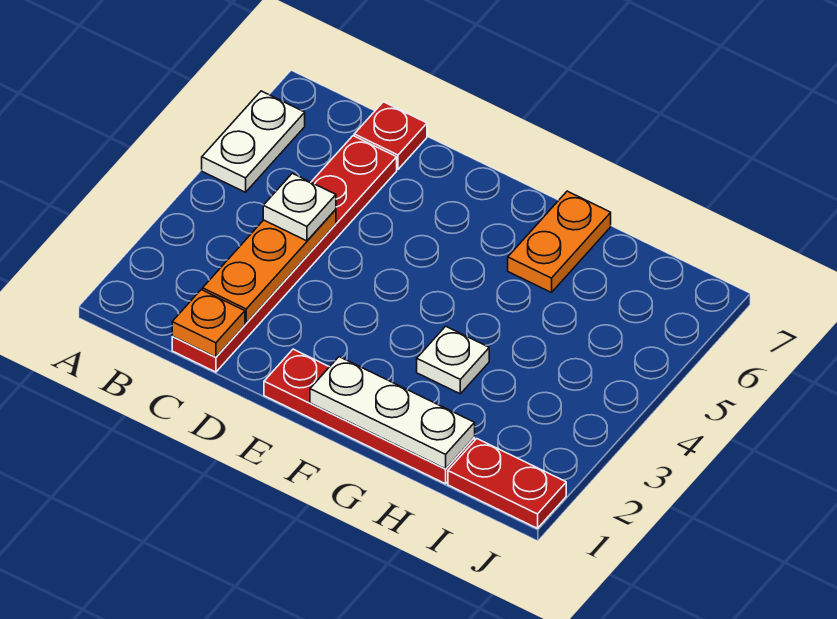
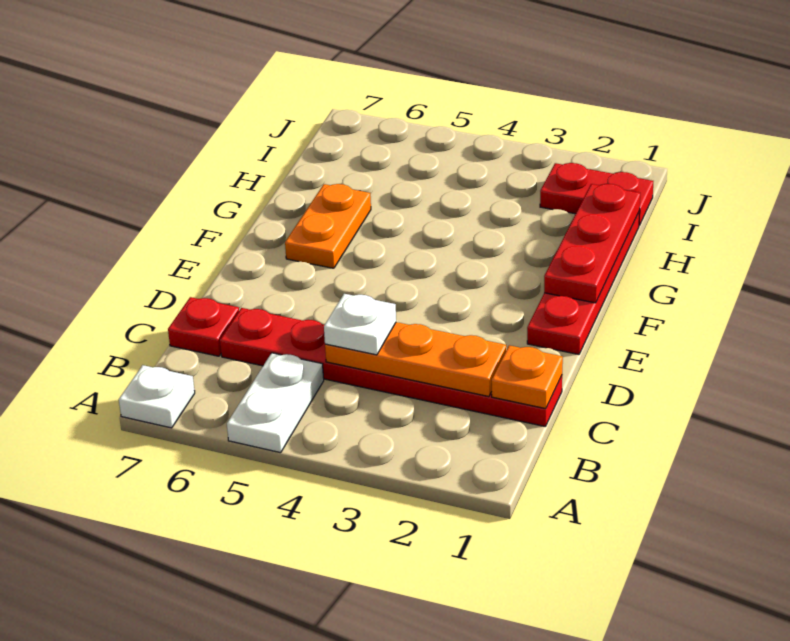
white plate A5:A6 level 1 -> white plate A5:B5 level 1
white plate F1:H1 level 2 -> red plate F1:H1 level 2
white plate G3 level 1 -> white plate A7 level 1
orange plate G6:G7 level 1 -> orange plate F6:G6 level 1
red plate I1:J1 level 1 -> red plate I1:I2 level 1

